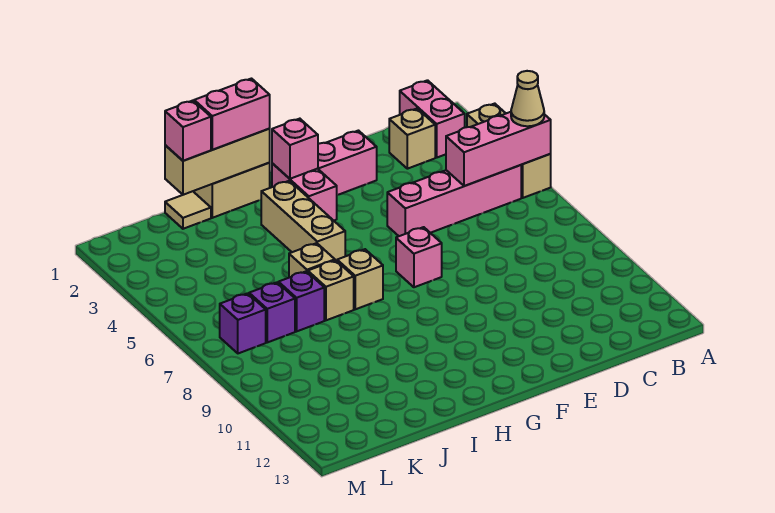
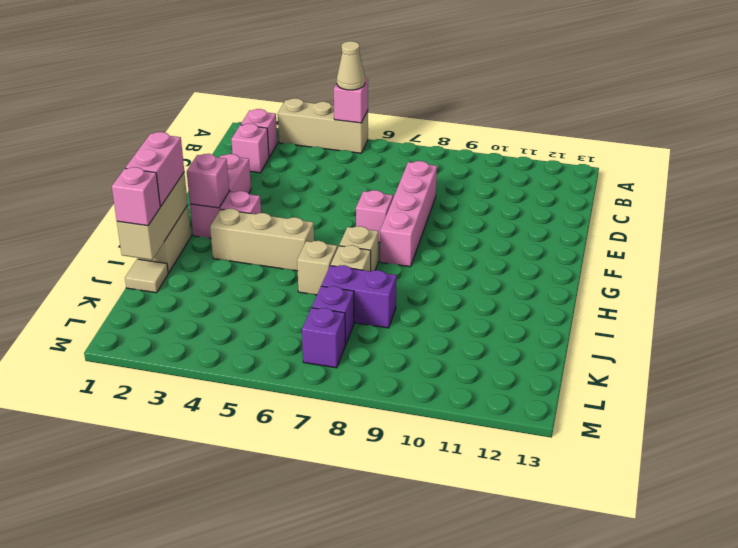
pink brick A5:C5 level 2 -> pink brick A5 level 2
pink brick B1:B2 level 1 -> pink brick B2 level 1
pink brick B5:E5 level 1 -> pink brick D8:G8 level 1
tan brick C2 level 1 -> pink brick C2 level 1
purple brick J7 level 1 -> purple brick J7:J8 level 1

